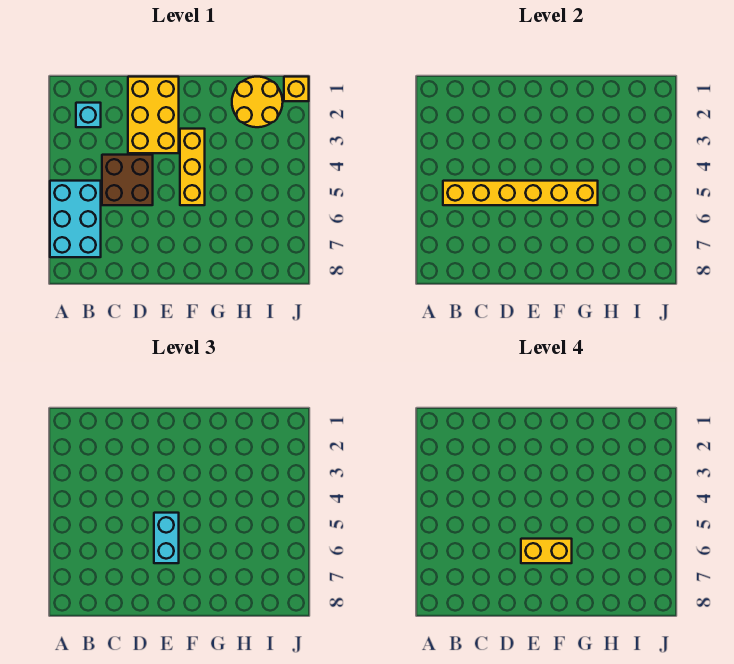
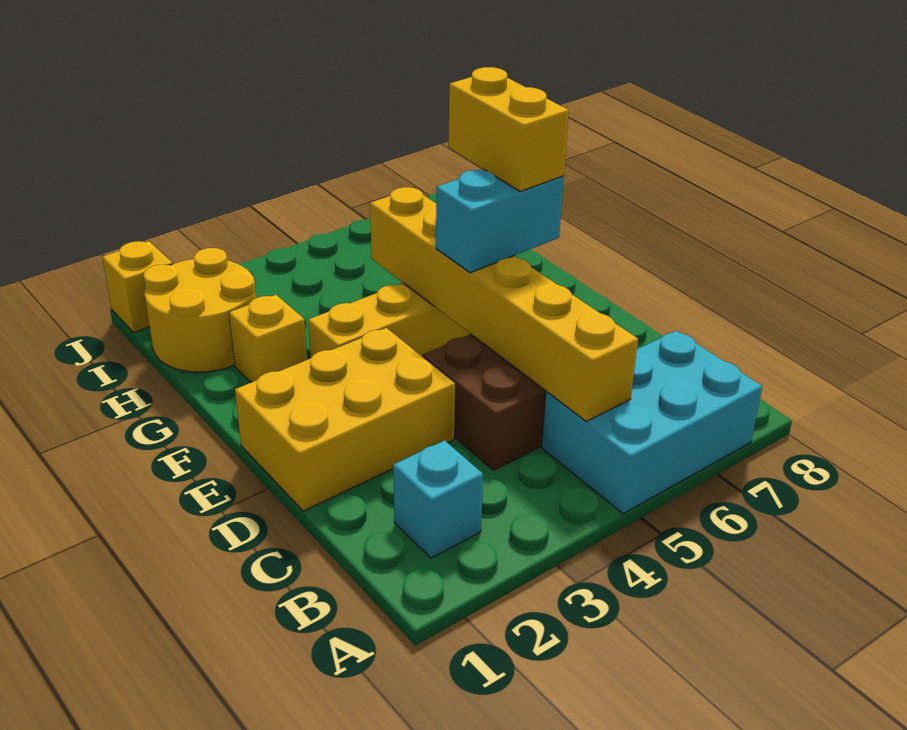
none -> yellow brick G2 level 1

